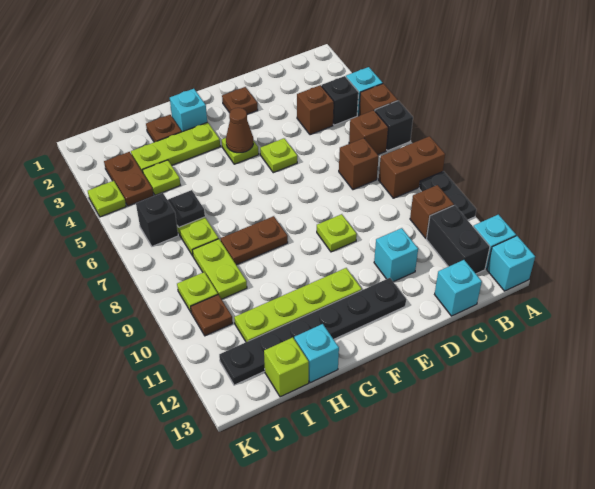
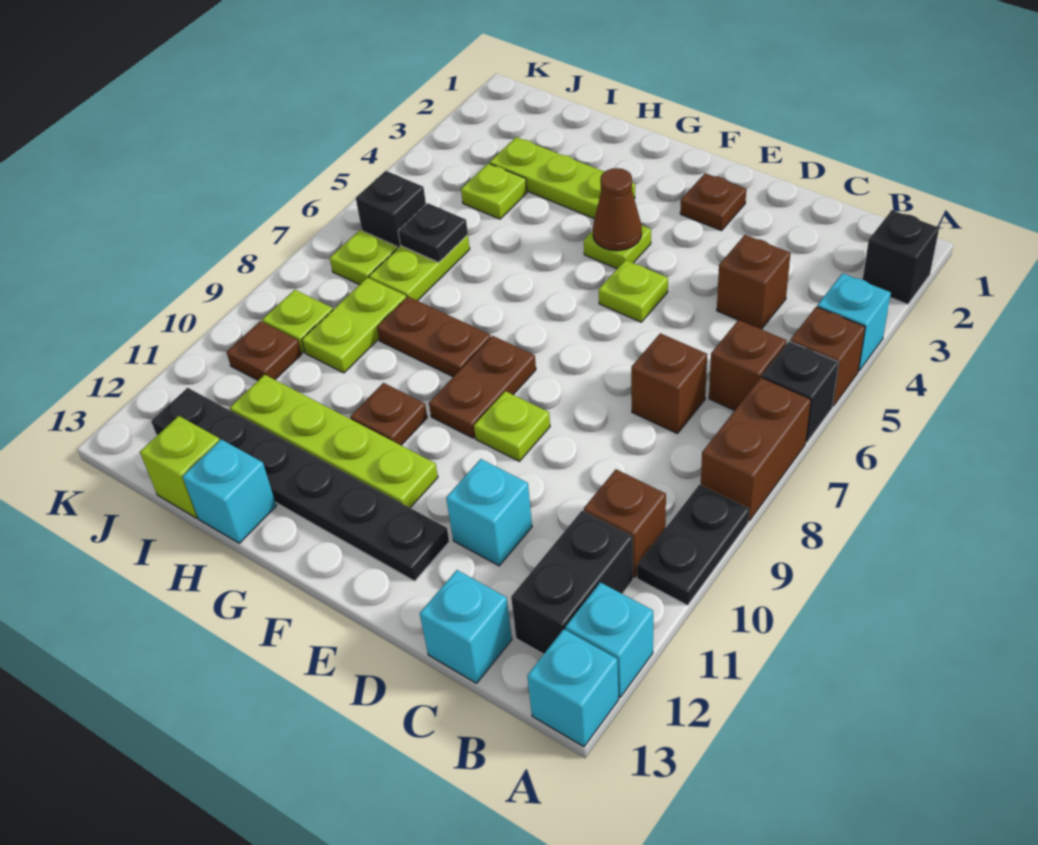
brown brick A8:B8 level 1 -> brown brick A7:A8 level 1
black brick B4 level 1 -> black brick A2 level 1
cyan brick G2 level 1 -> none
brown plate H2 level 1 -> brown plate G10 level 1
brown plate J3:J4 level 1 -> brown plate F8:F9 level 1
lime plate K4 level 1 -> lime plate J7 level 1

